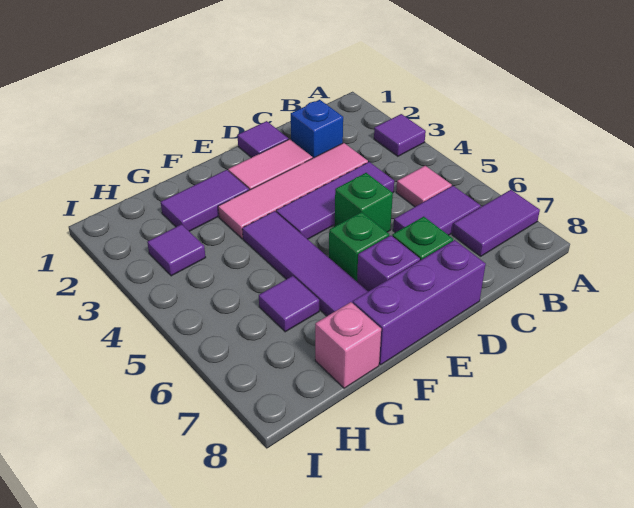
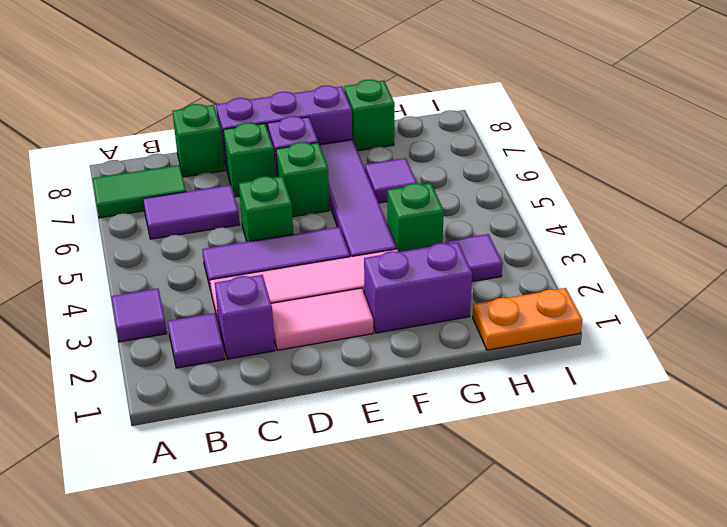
purple tile A7:B7 level 1 -> green tile A7:B7 level 1
pink tile B5 level 1 -> none
blue brick C2 level 1 -> purple brick C2 level 1
none -> green brick C8 level 1
purple tile D1 level 1 -> purple tile B2 level 1
purple tile F2:G2 level 1 -> purple brick F2:G2 level 1
none -> green brick G4 level 1
pink brick G8 level 1 -> green brick G8 level 1
none -> orange plate H1:I1 level 1

